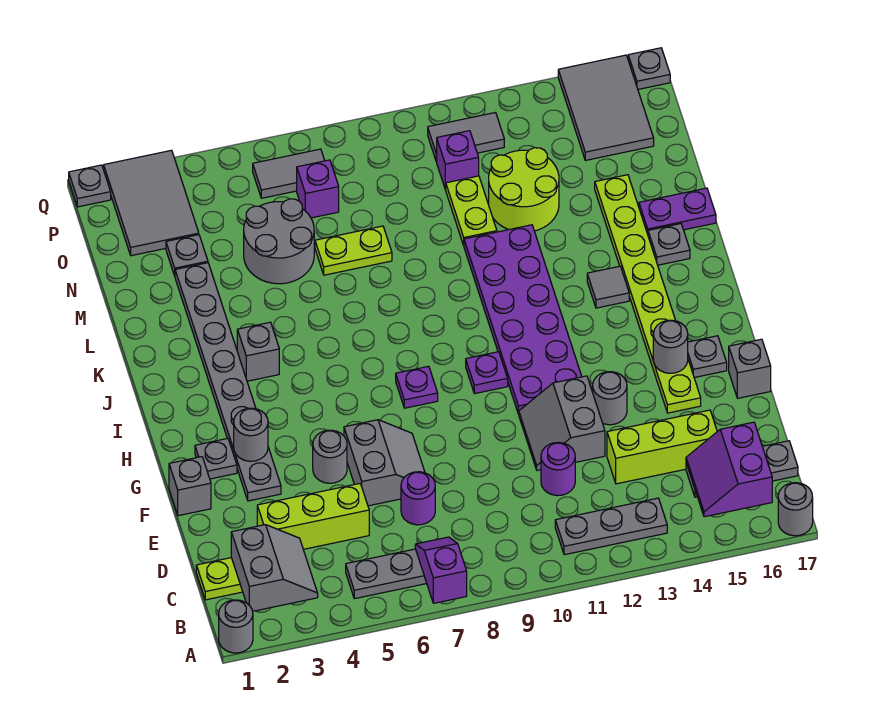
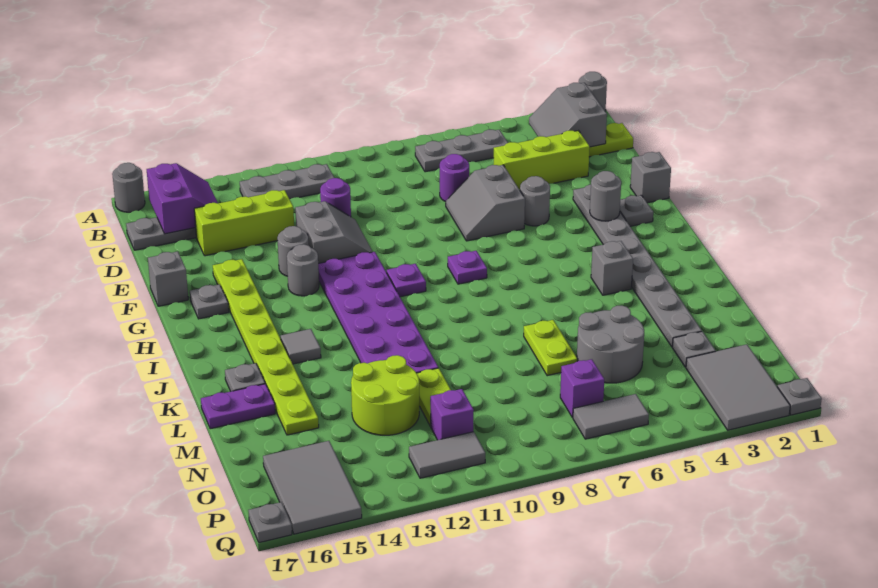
purple slope A7:B7 level 2 top A -> none
grey round brick G15 level 2 -> grey round brick G13 level 1
lime plate M7:M8 level 1 -> lime plate L7:M7 level 1

